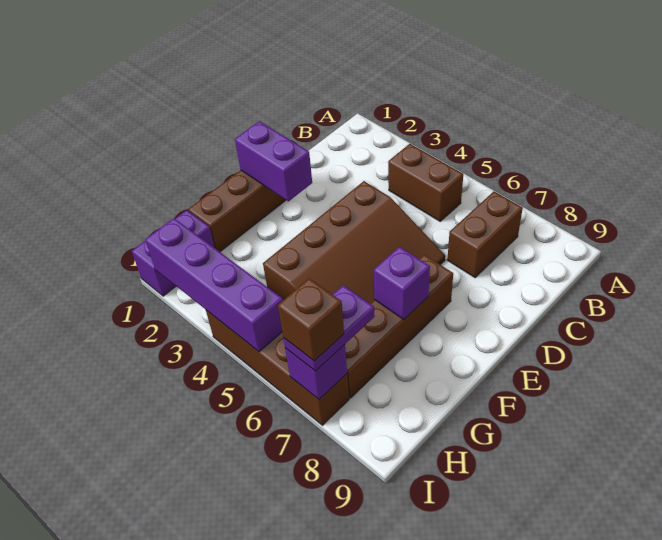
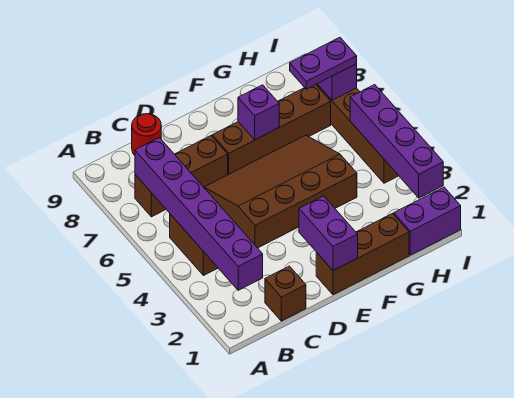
none -> purple brick B2:B7 level 2
brown brick B7:C7 level 1 -> brown brick B7:D7 level 1
none -> red round brick C9 level 1
brown brick I7 level 4 -> brown brick C1 level 1

